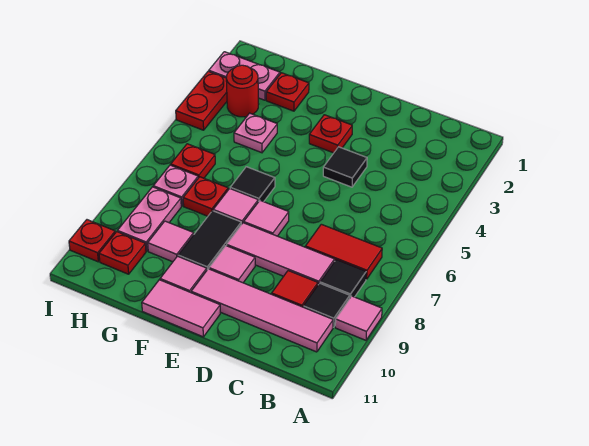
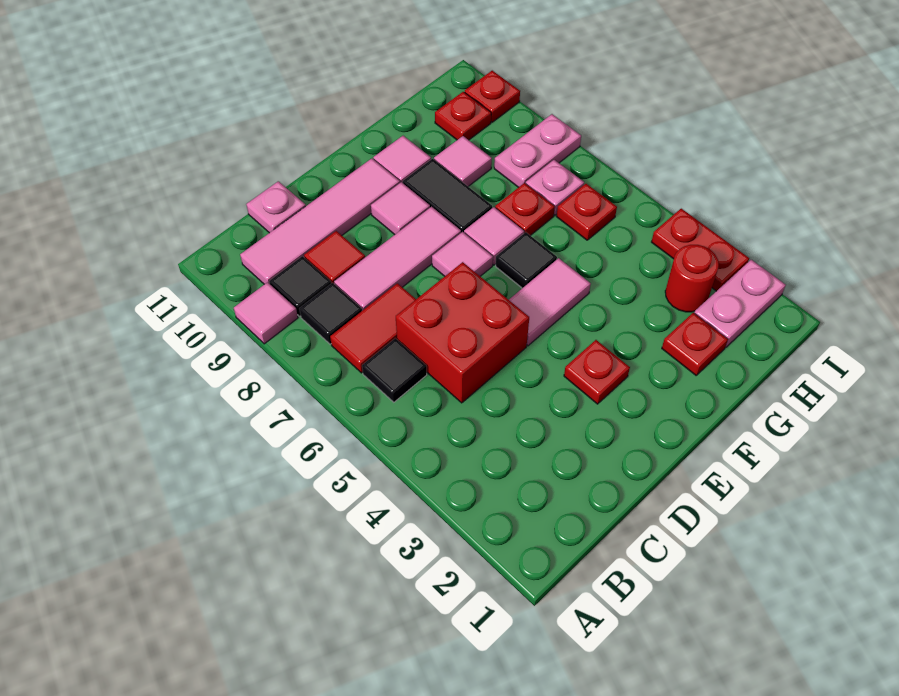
none -> red brick C5:D6 level 1
black tile D4 level 1 -> black tile B6 level 1
pink tile E11:F11 level 1 -> pink tile E5:F5 level 1
pink plate G4 level 1 -> pink plate C11 level 1
pink plate H8:H9 level 1 -> pink plate H8:I8 level 1

